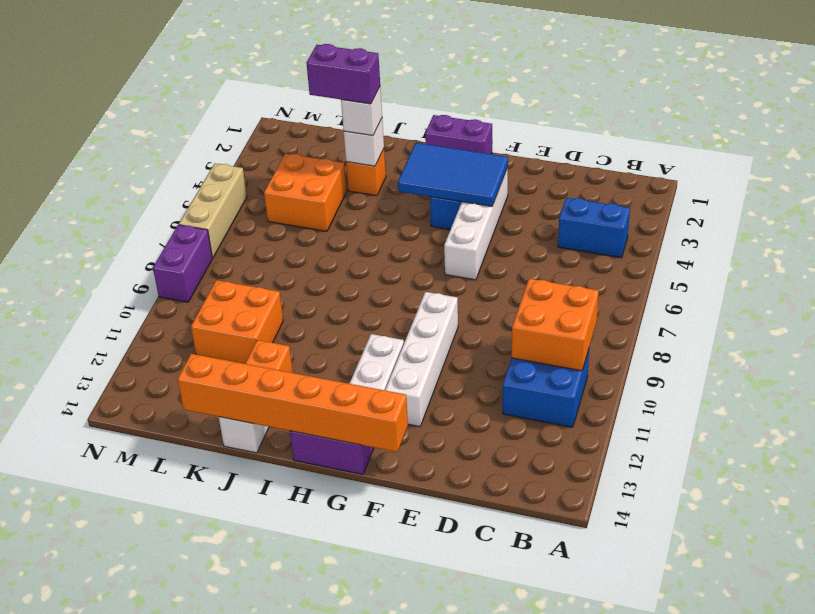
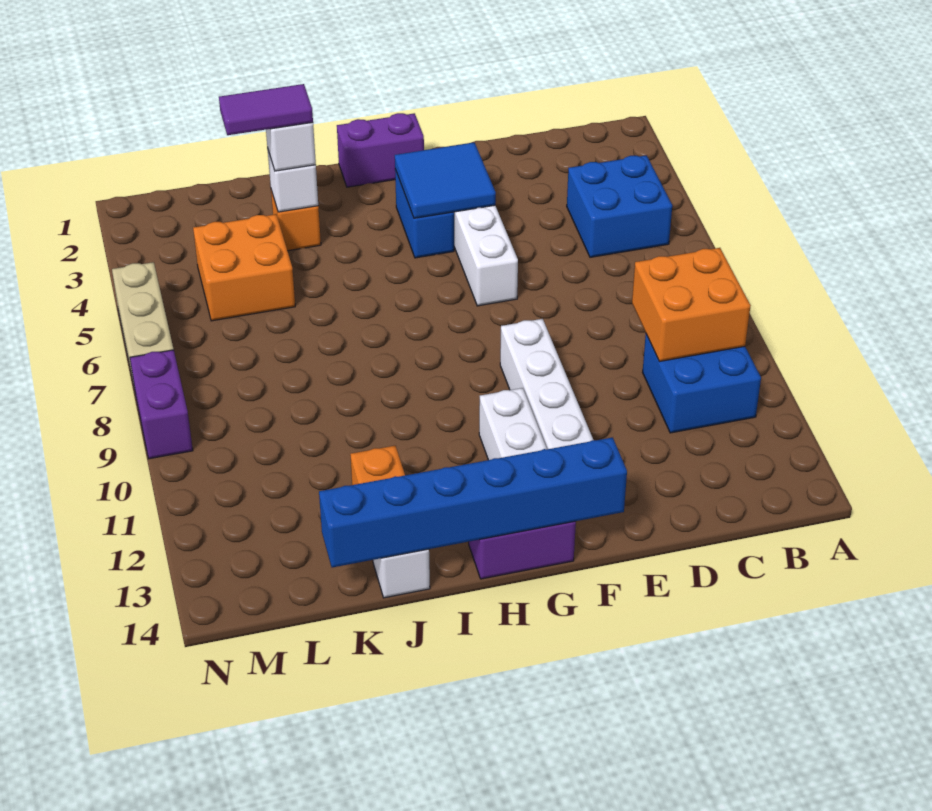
blue brick B4:C4 level 1 -> blue brick B4:C5 level 1
blue tile F3:H4 level 2 -> blue tile F3:G4 level 2
orange brick F14:K14 level 2 -> blue brick F14:K14 level 2
purple brick J3:K3 level 4 -> purple tile J3:K3 level 4
orange brick K10:L11 level 1 -> none

